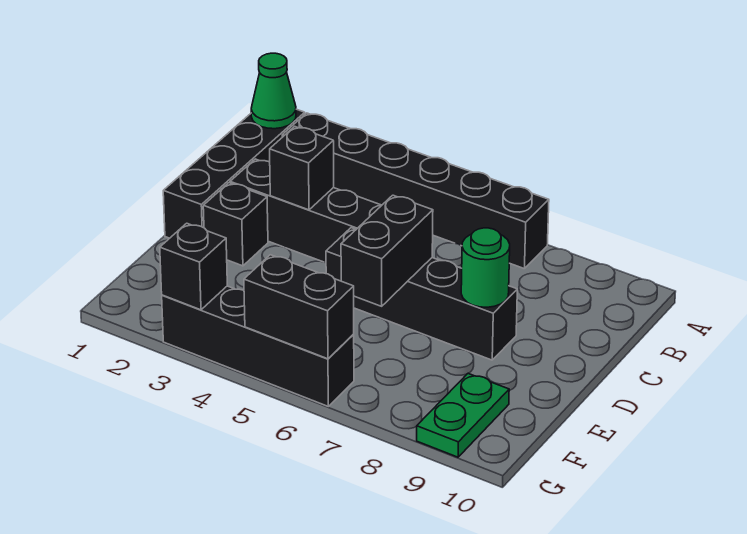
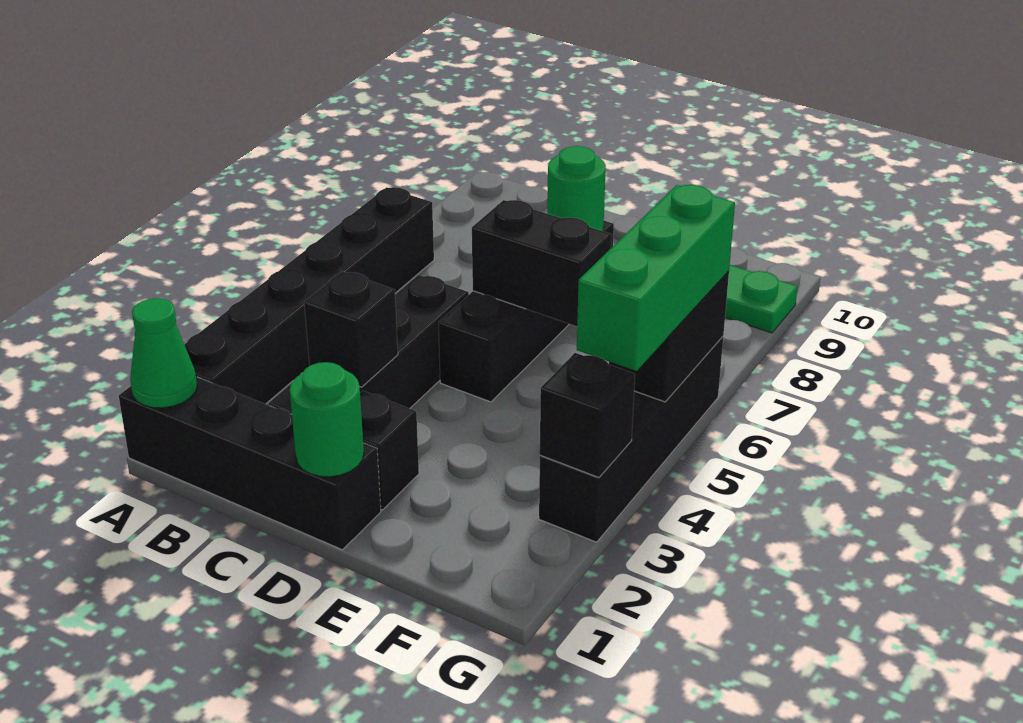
none -> green round brick D1 level 2
none -> green brick G4:G6 level 3

